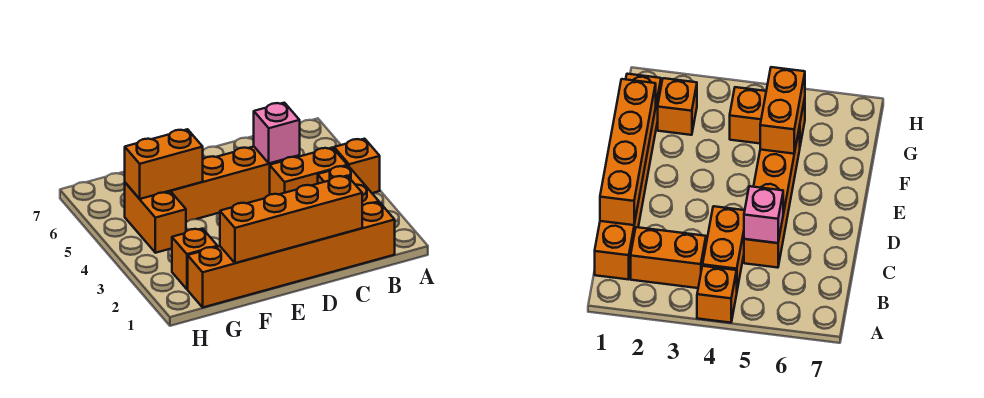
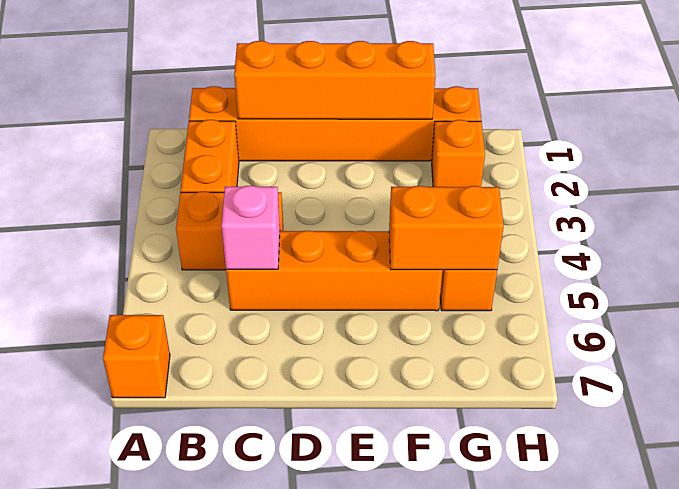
orange brick A4 level 1 -> orange brick A7 level 1

